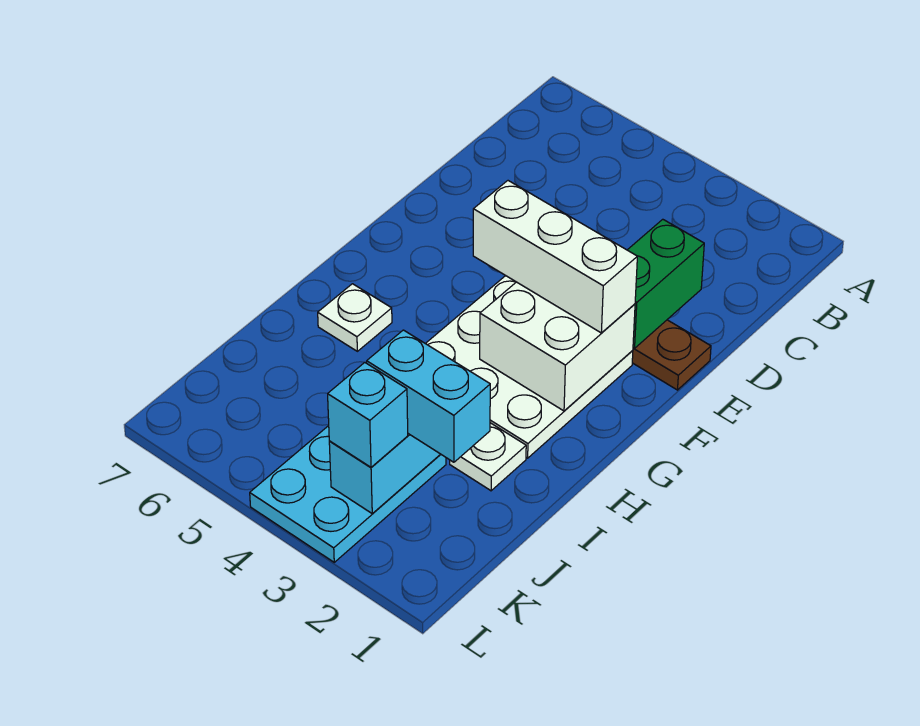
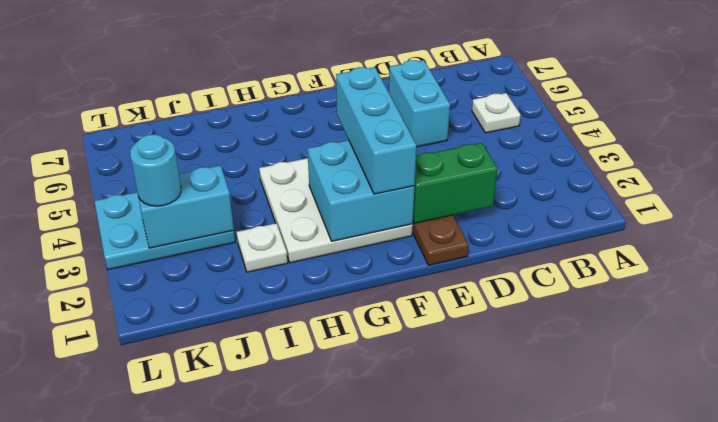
white brick F2:G3 level 2 -> cyan brick F2:G3 level 2
white brick F2:F4 level 3 -> cyan brick F2:F4 level 3
white plate H6 level 1 -> white plate B5 level 1
cyan brick J2:J3 level 3 -> cyan brick D5:D6 level 1
cyan brick K3 level 3 -> cyan round brick K3 level 3

